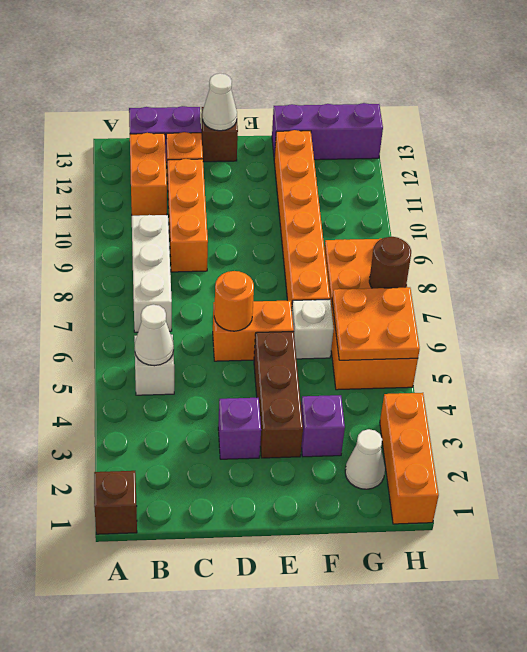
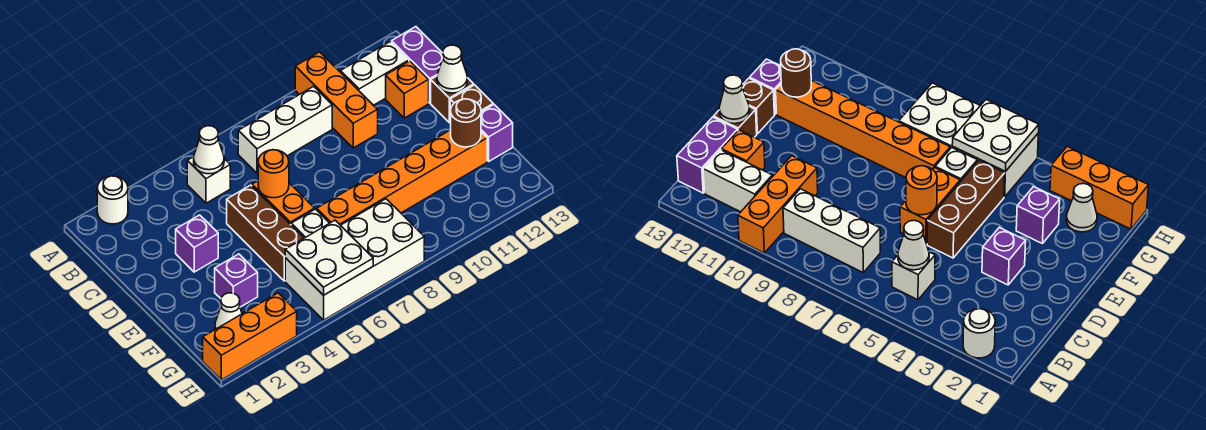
brown brick A1 level 1 -> brown brick E13 level 1
none -> white round brick A2 level 1
orange brick B11:B12 level 1 -> white brick B11:B12 level 1
orange brick C9:C11 level 1 -> orange brick A10:C10 level 1
brown brick E3:E5 level 1 -> brown brick D5:F5 level 1
purple brick F13:H13 level 1 -> purple brick F13 level 1
orange brick G5:H8 level 1 -> white brick G5:H8 level 1
orange plate G5:H6 level 2 -> white plate G5:H6 level 2
brown round brick H7 level 2 -> brown round brick F12 level 2

